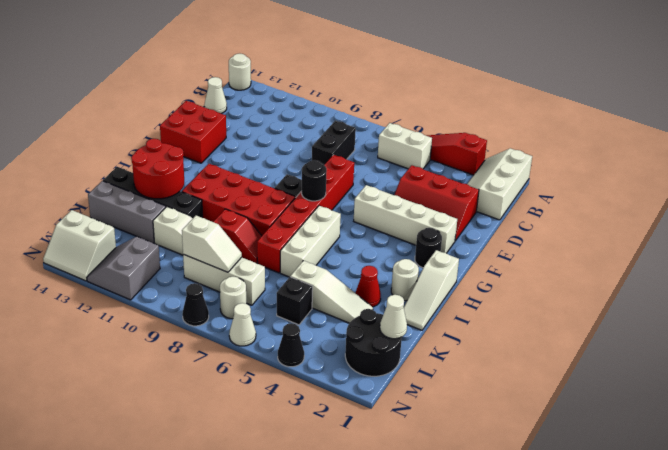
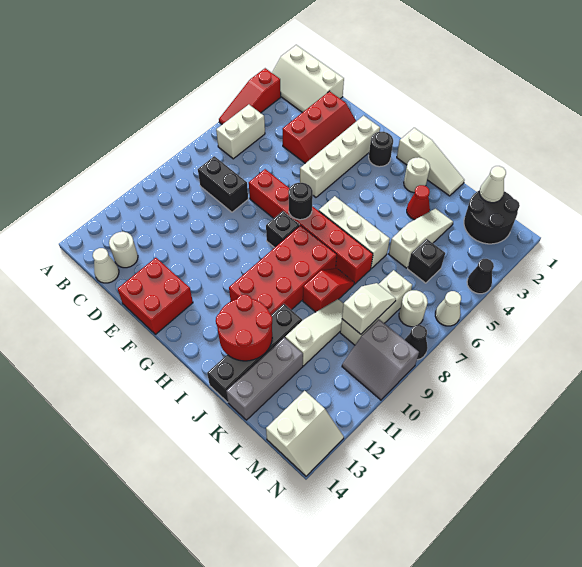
white round brick A14 level 1 -> white round brick C13 level 1
grey slope M11:N12 level 1 top 11 -> grey slope M9:N10 level 1 top 9

